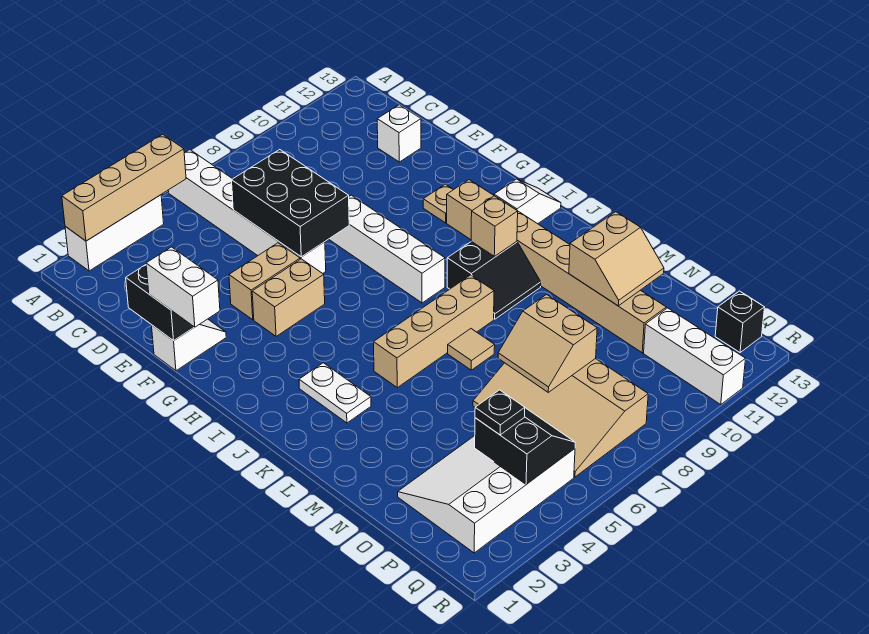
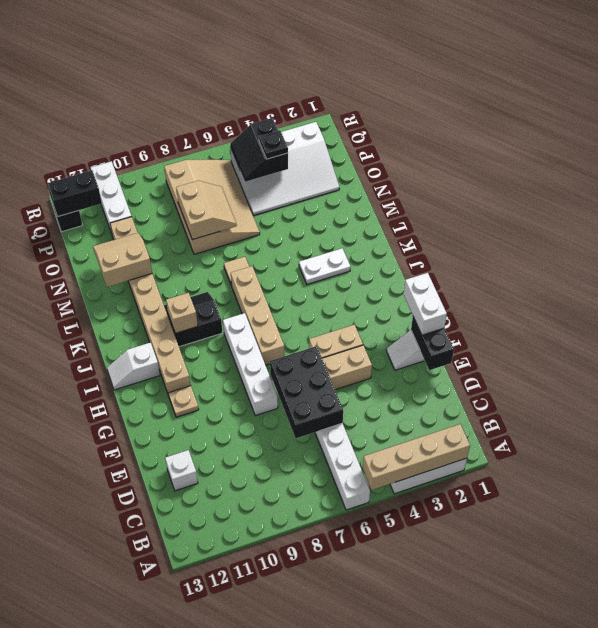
white plate J3:K3 level 1 -> white plate K3:K4 level 1
tan brick K5:K8 level 1 -> tan brick H7:K7 level 1
none -> black brick Q12:Q13 level 2

